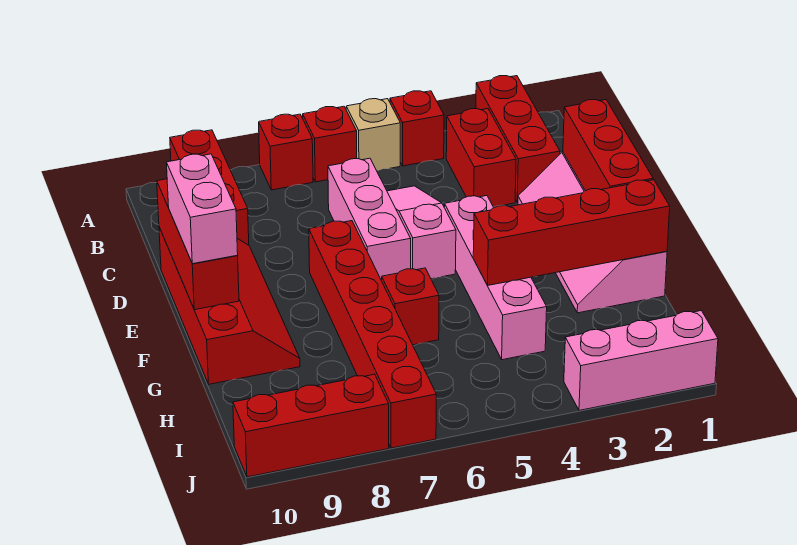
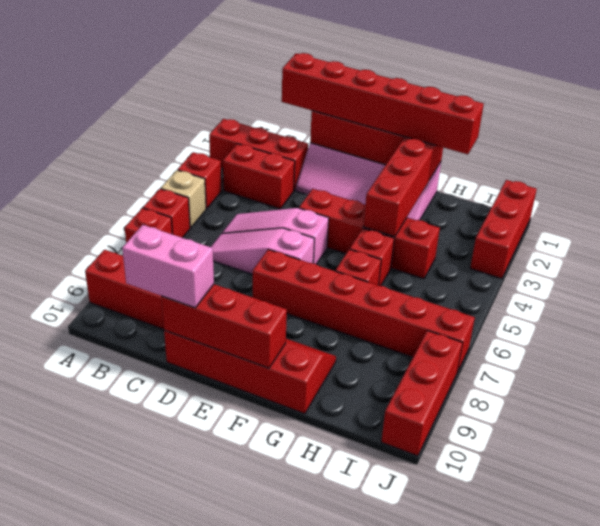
none -> red brick C1:H1 level 3
pink brick C6:E6 level 1 -> pink slope C6:E6 level 1 top E
pink brick E4:H4 level 1 -> red brick E4:H4 level 1
pink brick E10:F10 level 3 -> pink brick C10:D10 level 3
none -> red brick G5 level 1
pink brick J1:J3 level 1 -> red brick J1:J3 level 1

